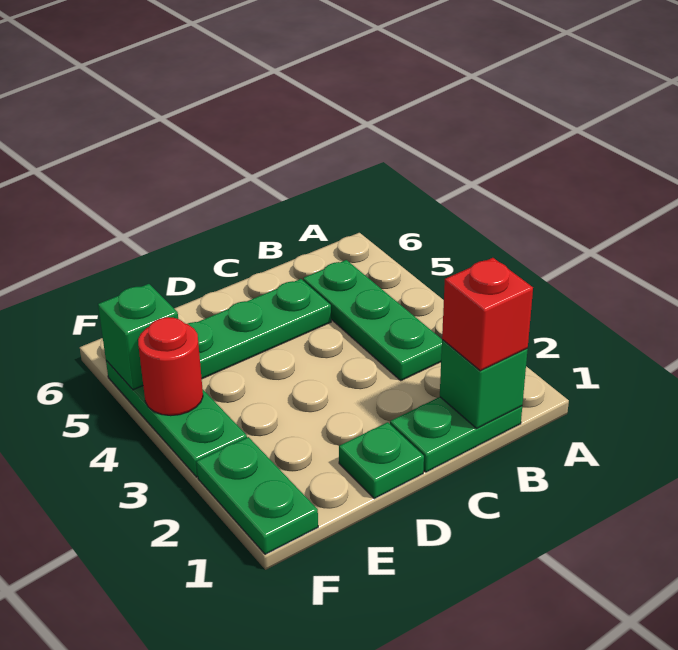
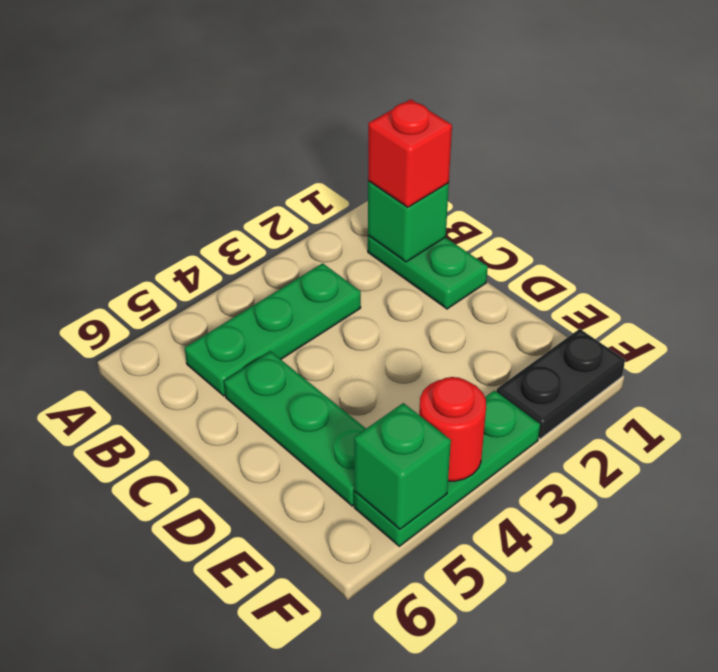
green plate D1 level 1 -> none
green plate F1:F2 level 1 -> black plate F1:F2 level 1

